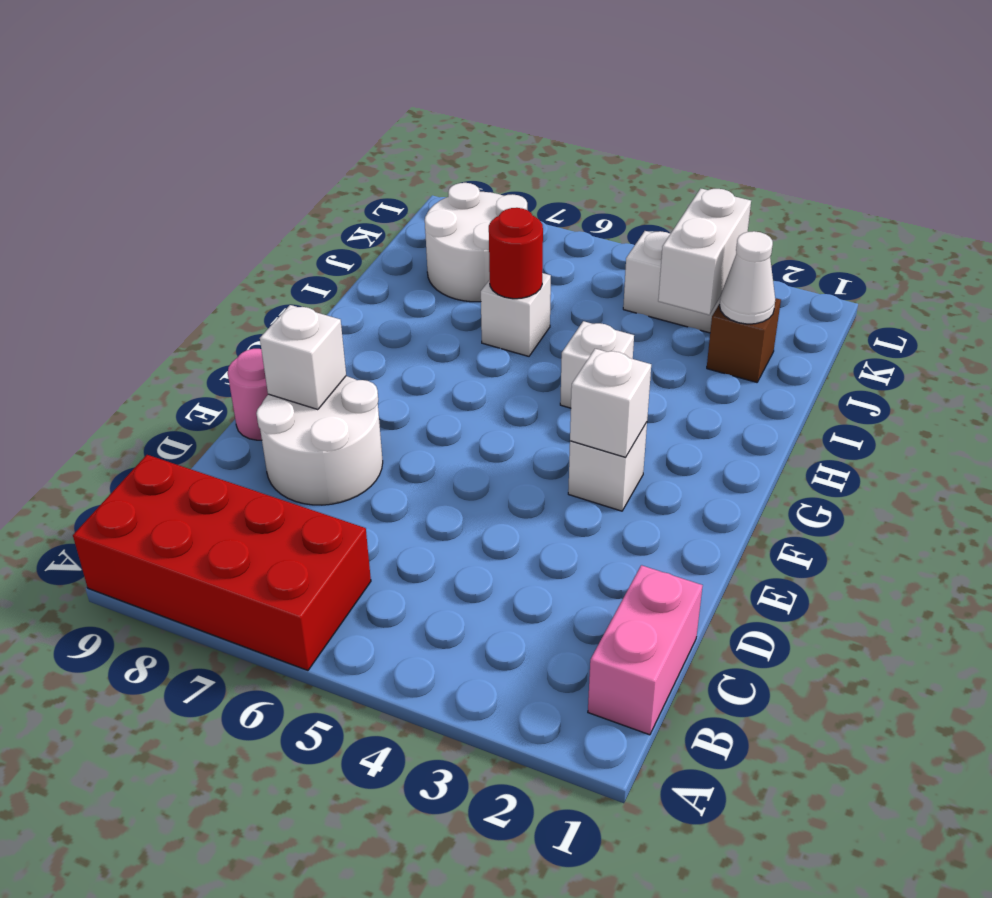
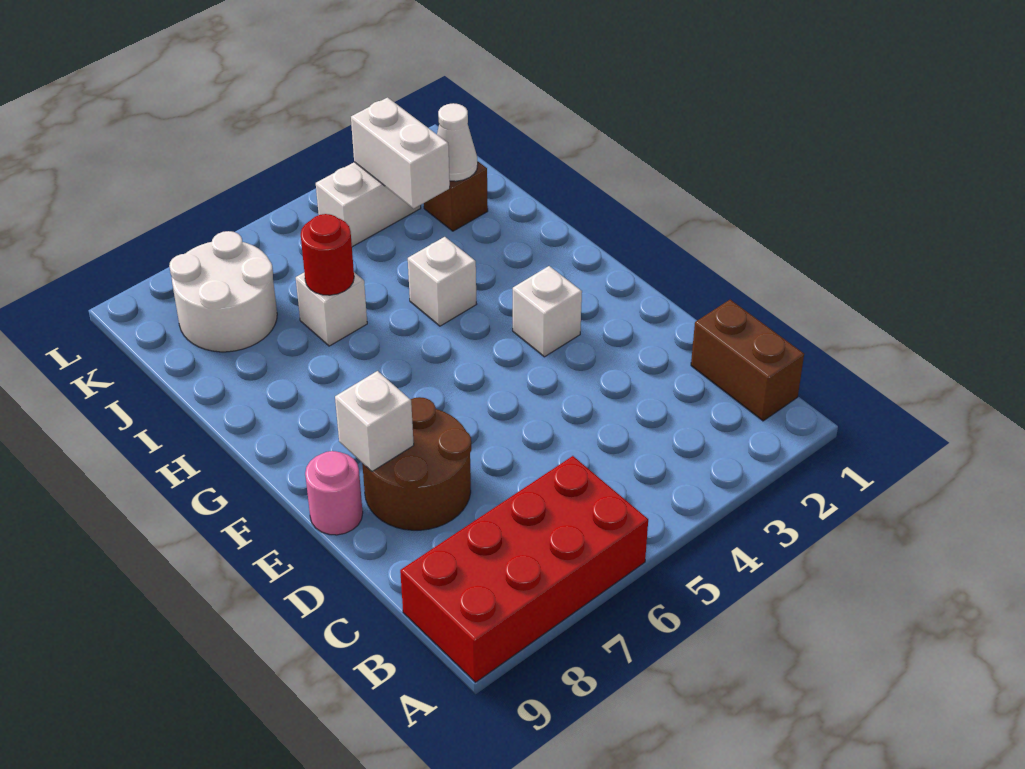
pink brick B1:C1 level 1 -> brown brick B1:C1 level 1
white round brick D7:E8 level 1 -> brown round brick D7:E8 level 1
white brick F3 level 2 -> none

